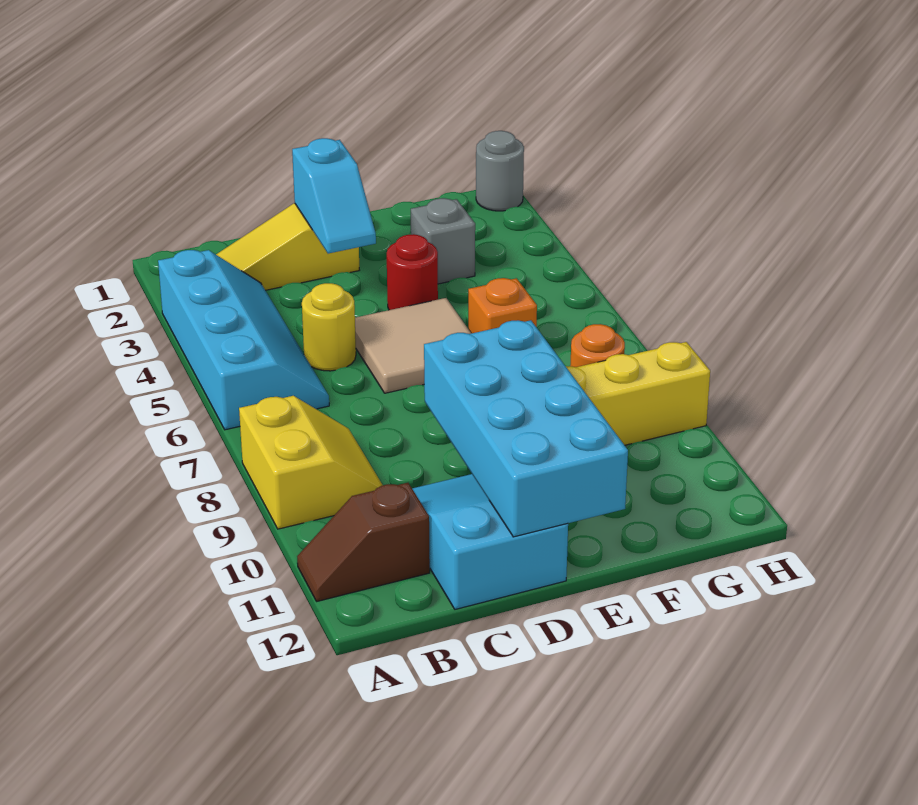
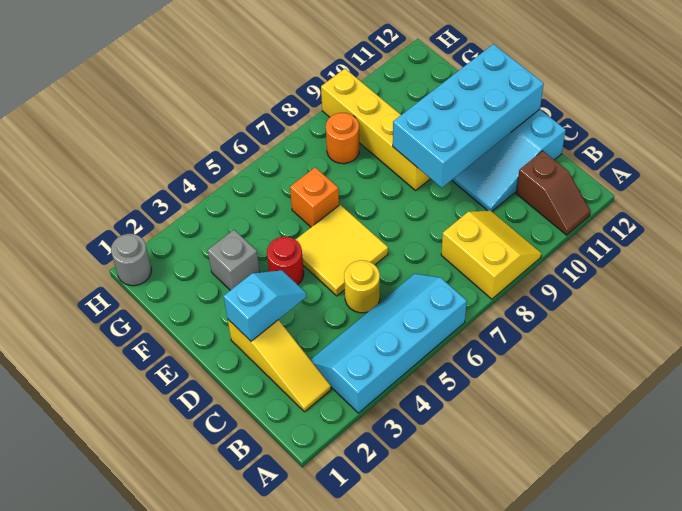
yellow slope A8:B9 level 1 top A -> yellow slope A8:B9 level 1 top 8
tan tile D5:E6 level 1 -> yellow tile D5:E6 level 1

